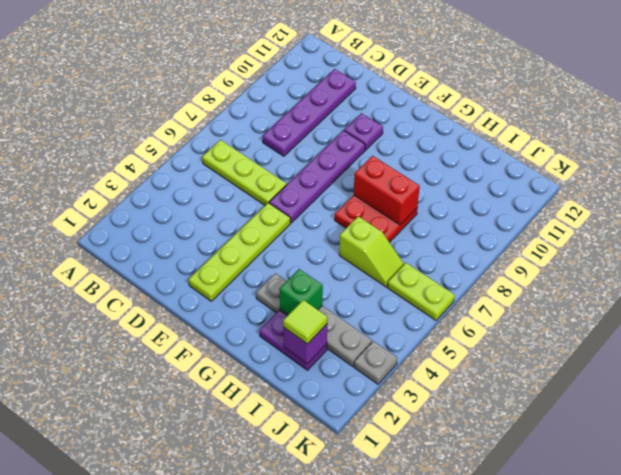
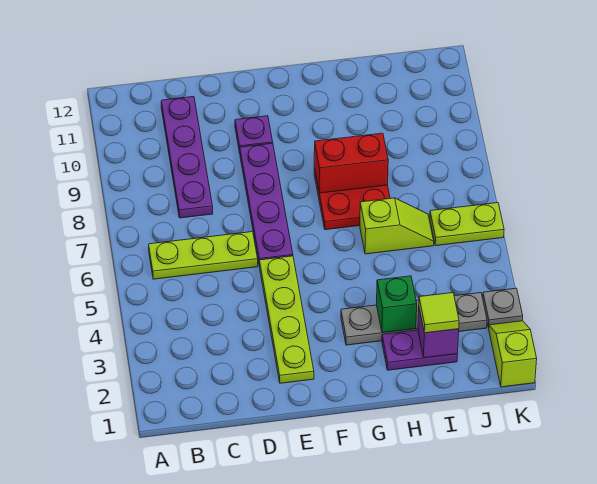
none -> lime slope K1:K2 level 1 top 1

